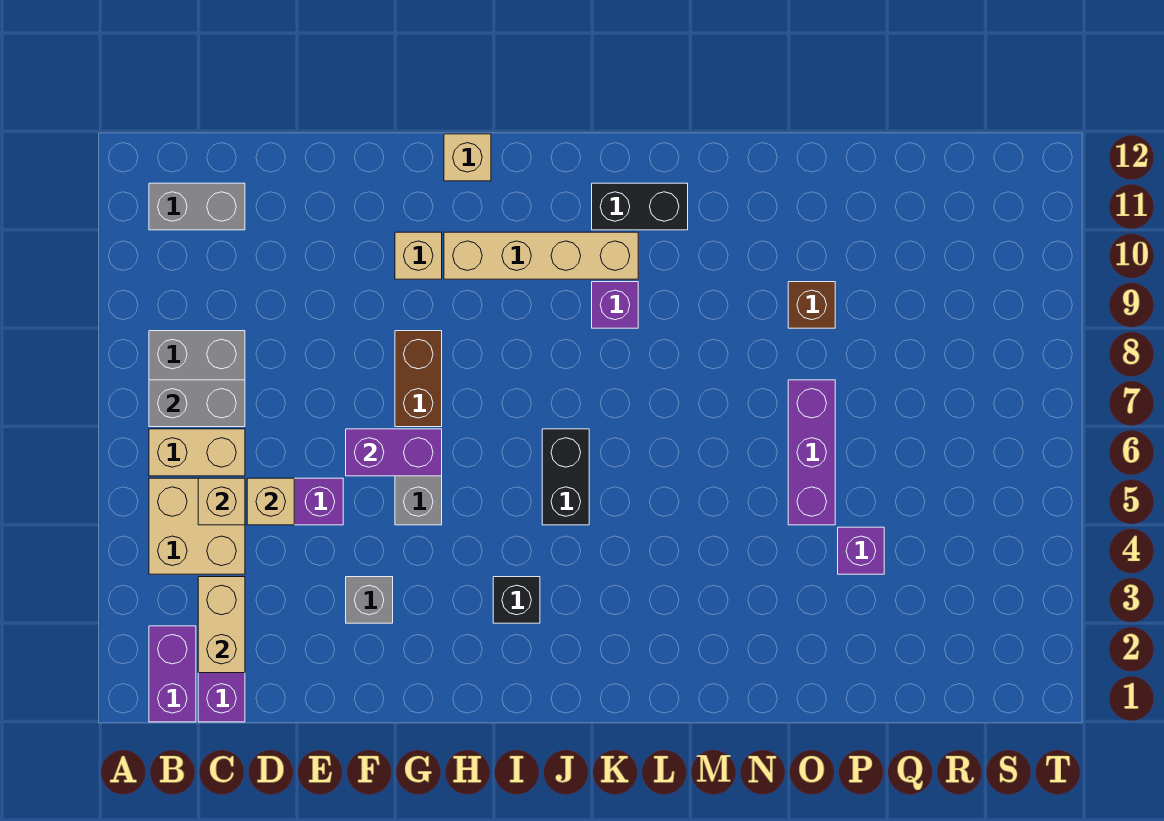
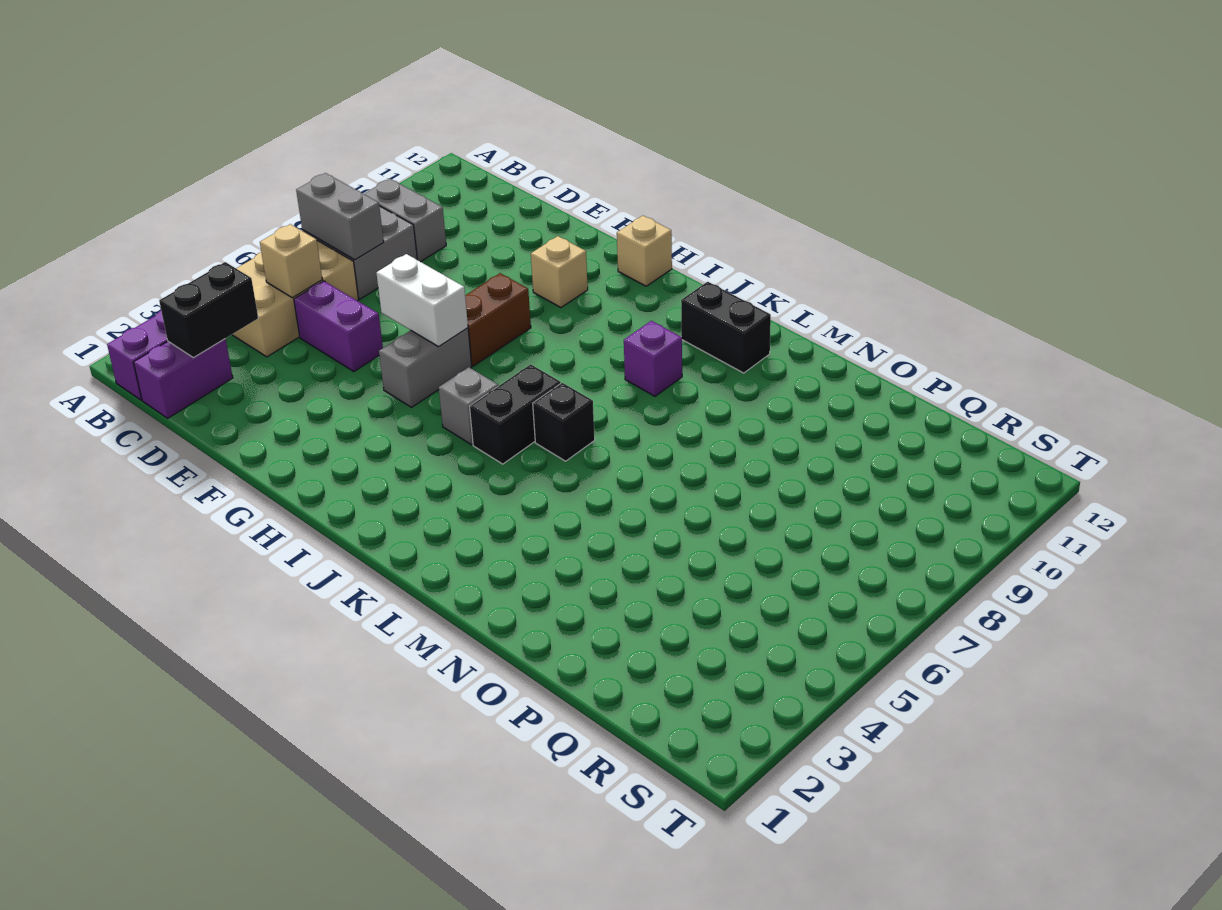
grey brick B11:C11 level 1 -> grey brick B9:C9 level 1
tan brick C2:C3 level 2 -> black brick C2:C3 level 2
tan brick D5 level 2 -> none
grey brick F3 level 1 -> grey brick I5 level 1
purple brick F6:G6 level 2 -> white brick F6:G6 level 2
tan brick H10:K10 level 1 -> none
black brick I3 level 1 -> black brick K6 level 1
purple brick O5:O7 level 1 -> none
brown brick O9 level 1 -> none
purple brick P4 level 1 -> none

